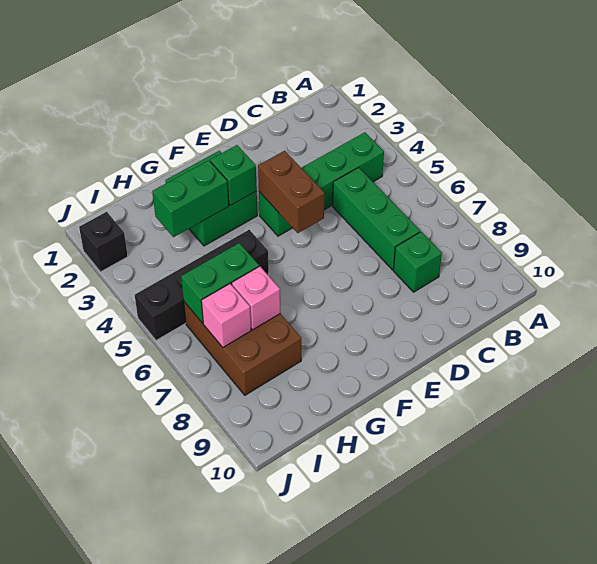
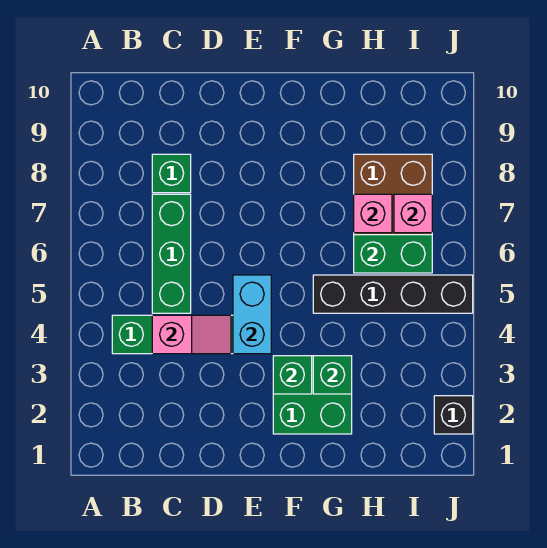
none -> pink slope C4:D4 level 2 top C
brown brick E4:E5 level 2 -> cyan brick E4:E5 level 2
green brick G3:H3 level 2 -> green brick G3 level 2

